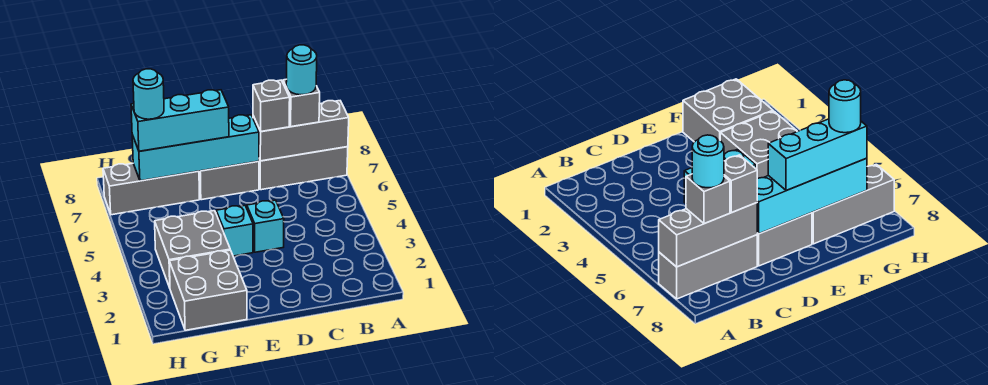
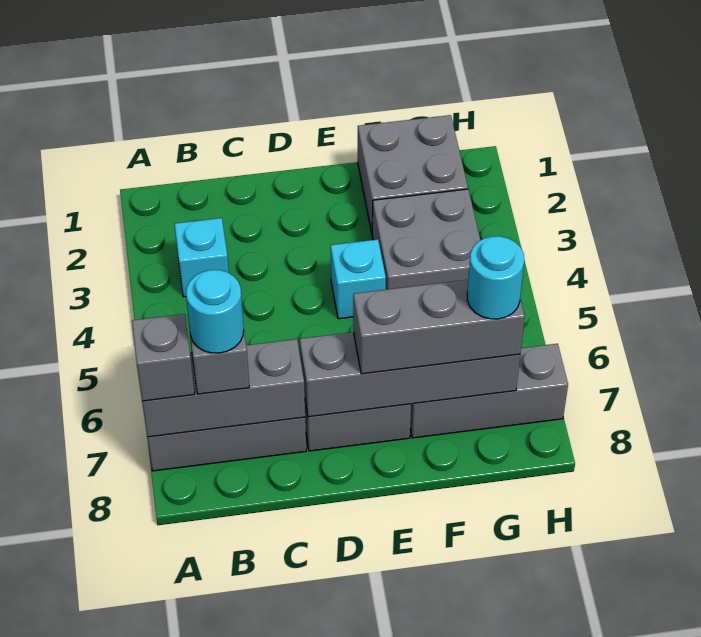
grey brick C7 level 3 -> grey brick A7 level 3
cyan brick D4 level 1 -> cyan brick B3 level 1
cyan brick D7:G7 level 2 -> grey brick D7:G7 level 2
cyan brick E7:G7 level 3 -> grey brick E7:G7 level 3

